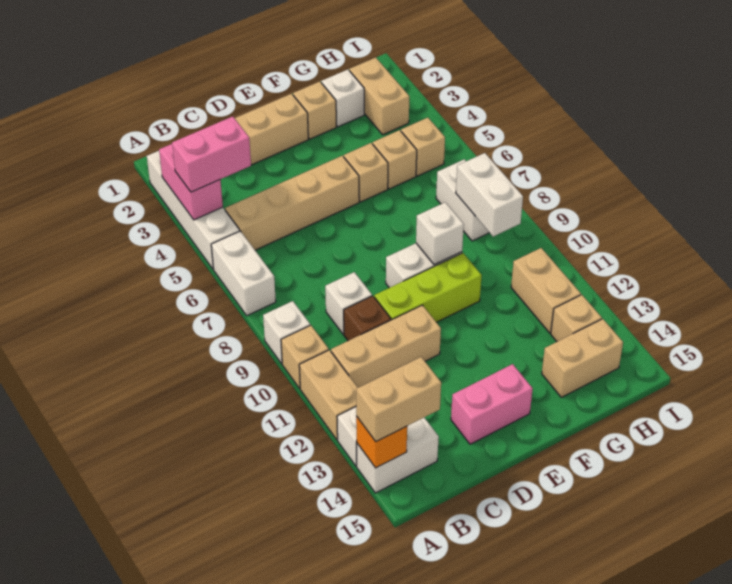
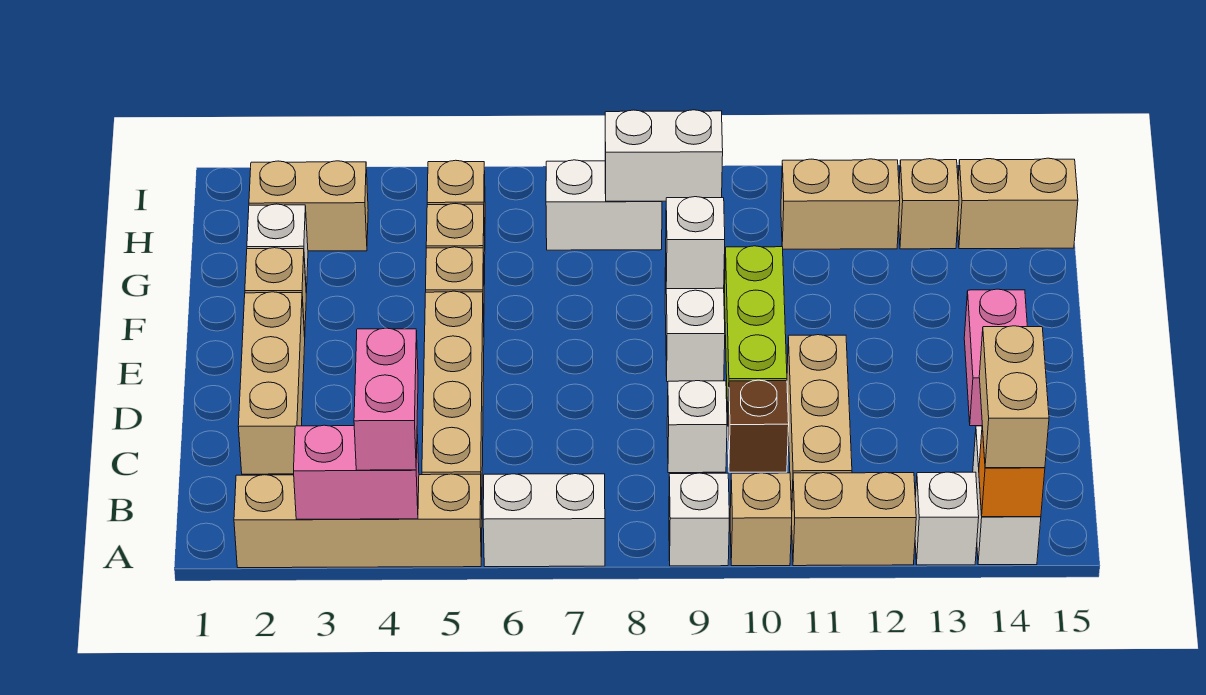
white brick A2:A5 level 1 -> tan brick A2:A5 level 1
tan brick G14:H14 level 1 -> tan brick H14:H15 level 1

